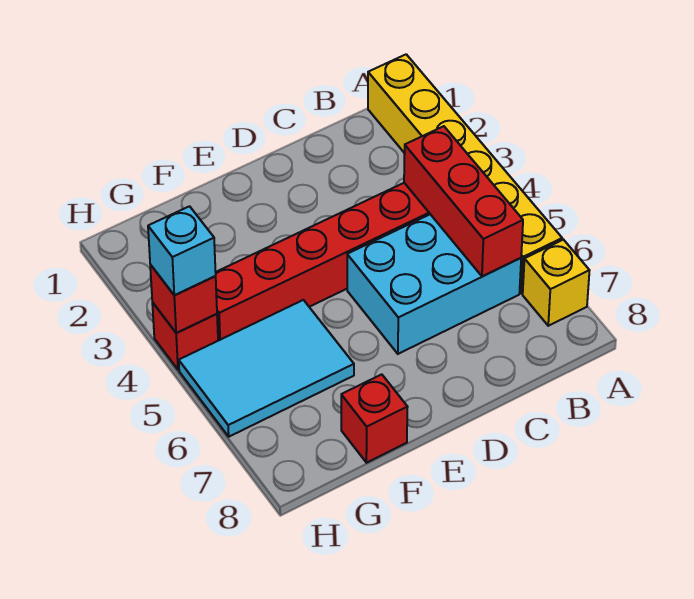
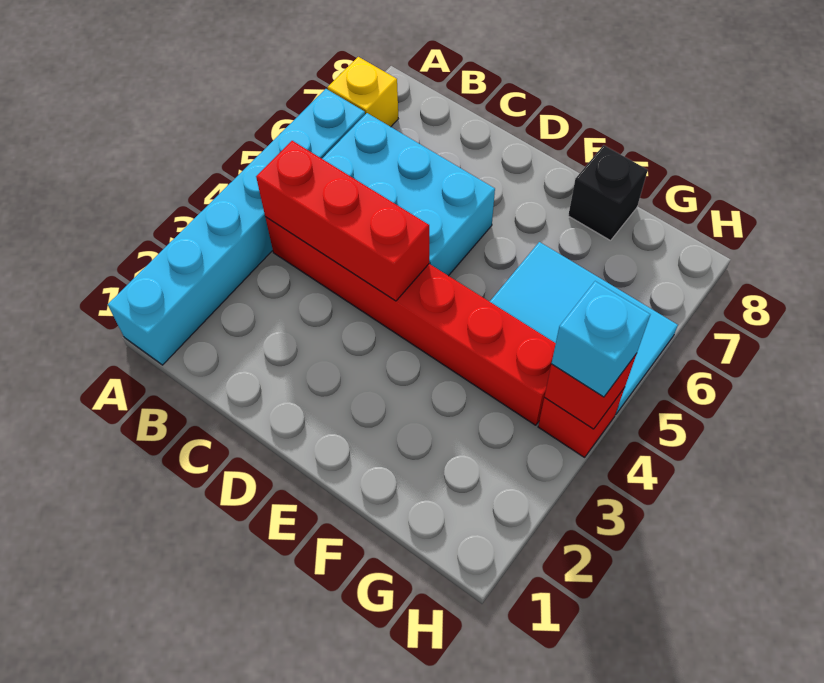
yellow brick A1:A6 level 1 -> cyan brick A1:A6 level 1
red brick B4:B6 level 2 -> red brick B4:D4 level 2
red brick F8 level 1 -> black brick F8 level 1

